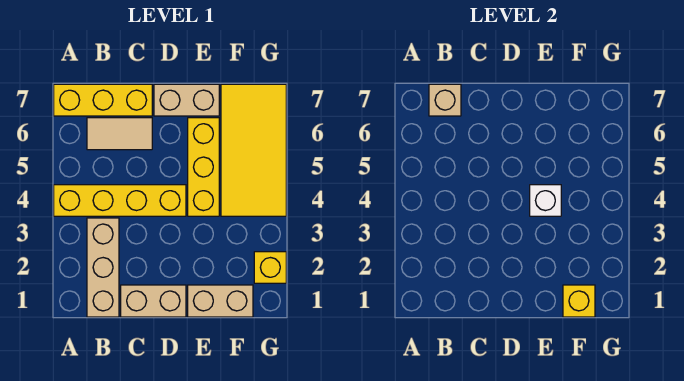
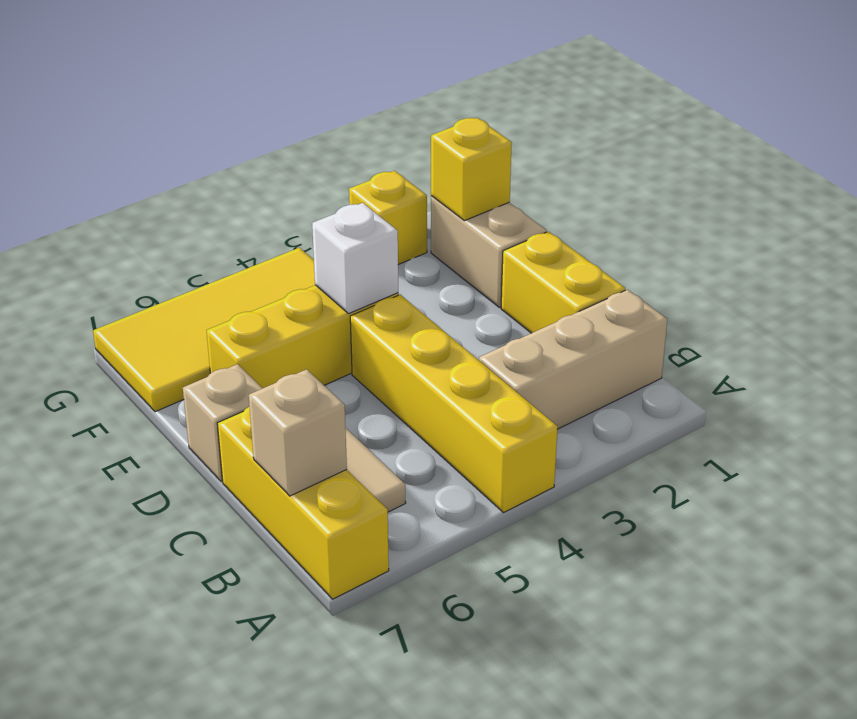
tan brick C1:D1 level 1 -> yellow brick C1:D1 level 1
tan brick D7:E7 level 1 -> tan brick D7 level 1

